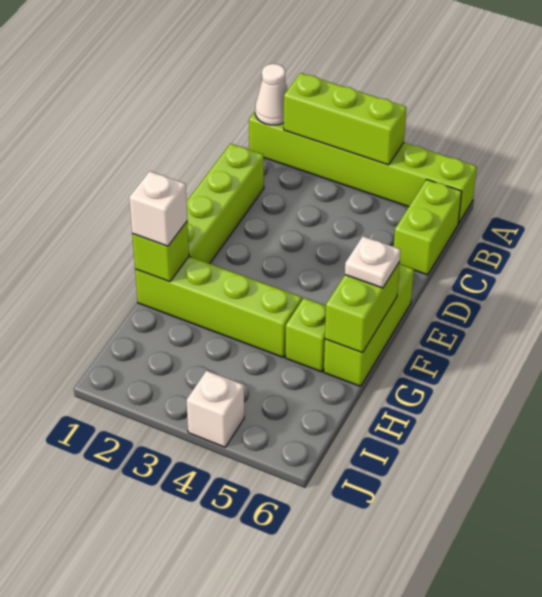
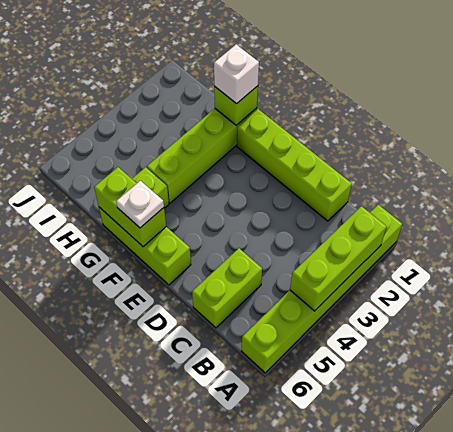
white cone A1 level 2 -> none
lime brick B6:C6 level 1 -> lime brick C5:C6 level 1
white brick J4 level 1 -> none

